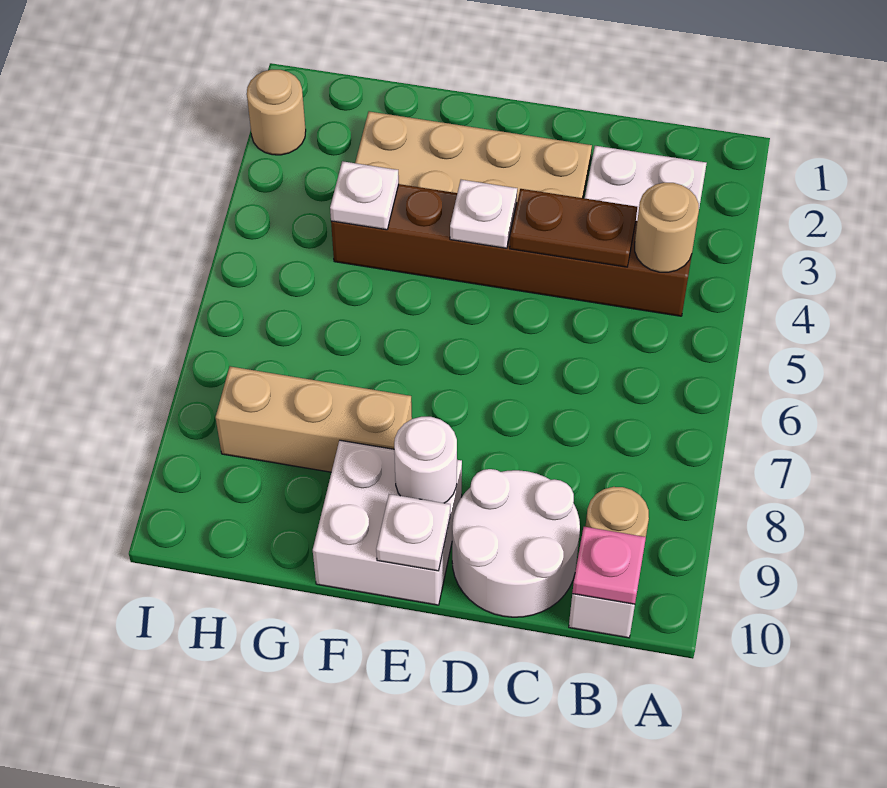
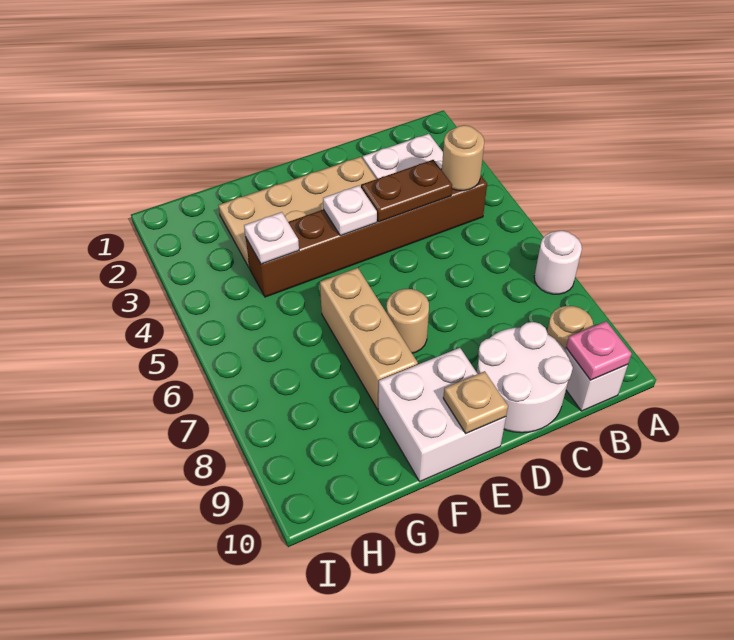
white round brick E9 level 2 -> white round brick A7 level 1
white plate E10 level 2 -> tan plate E10 level 2
tan brick F8:H8 level 1 -> tan brick F6:F8 level 1
tan round brick I2 level 1 -> tan round brick E7 level 1

